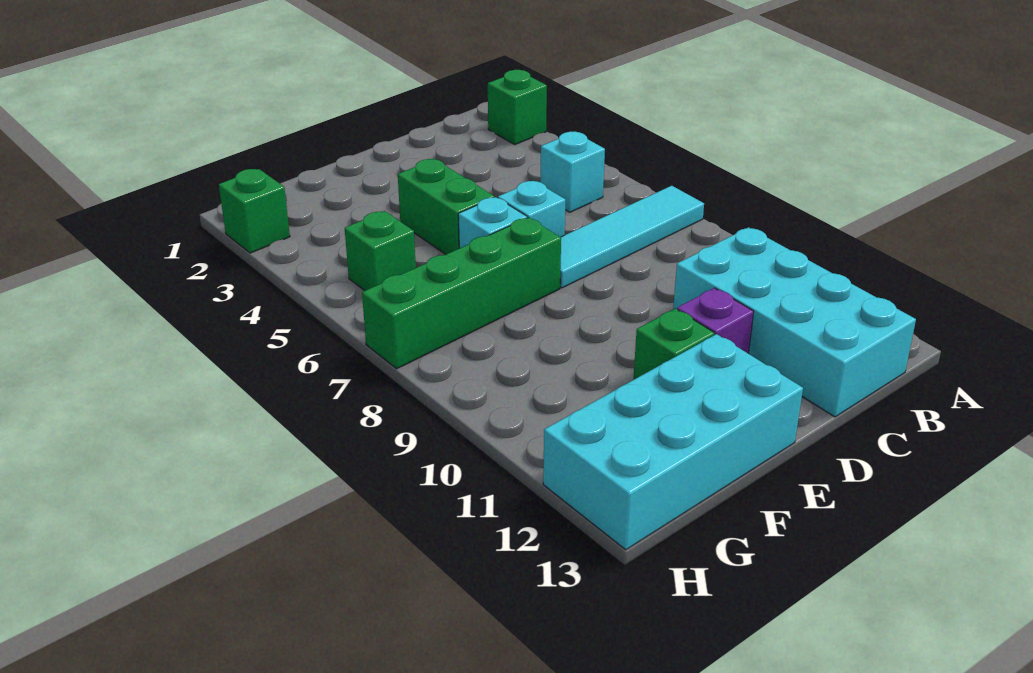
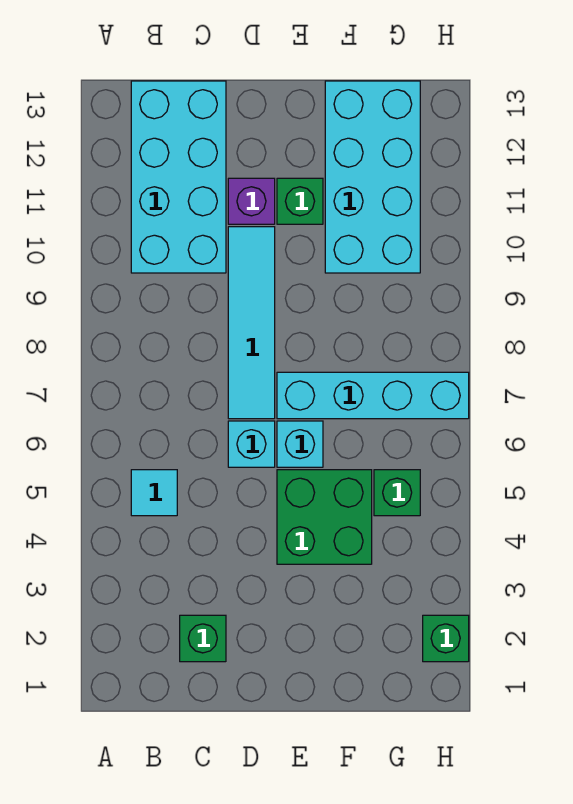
green brick A2 level 1 -> green brick C2 level 1
cyan tile A7:D7 level 1 -> cyan tile D7:D10 level 1
cyan brick B5 level 1 -> cyan tile B5 level 1
green brick E4:E5 level 1 -> green brick E4:F5 level 1
green brick E7:H7 level 1 -> cyan brick E7:H7 level 1
cyan brick E12:H13 level 1 -> cyan brick F10:G13 level 1

